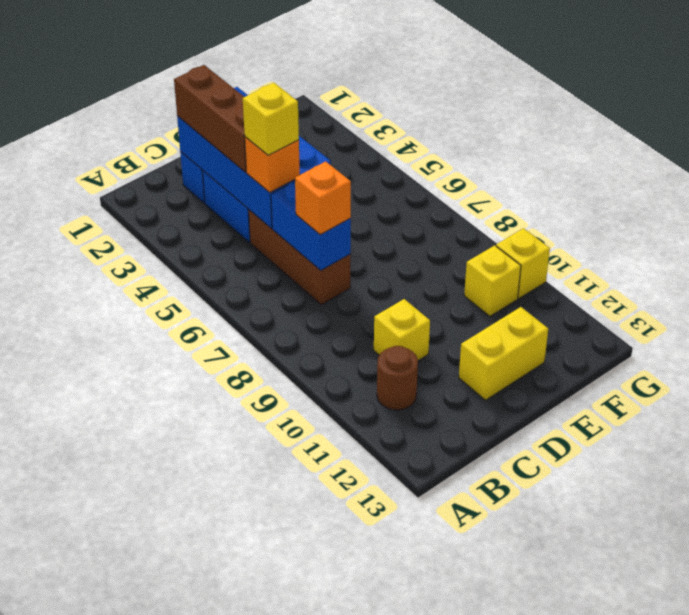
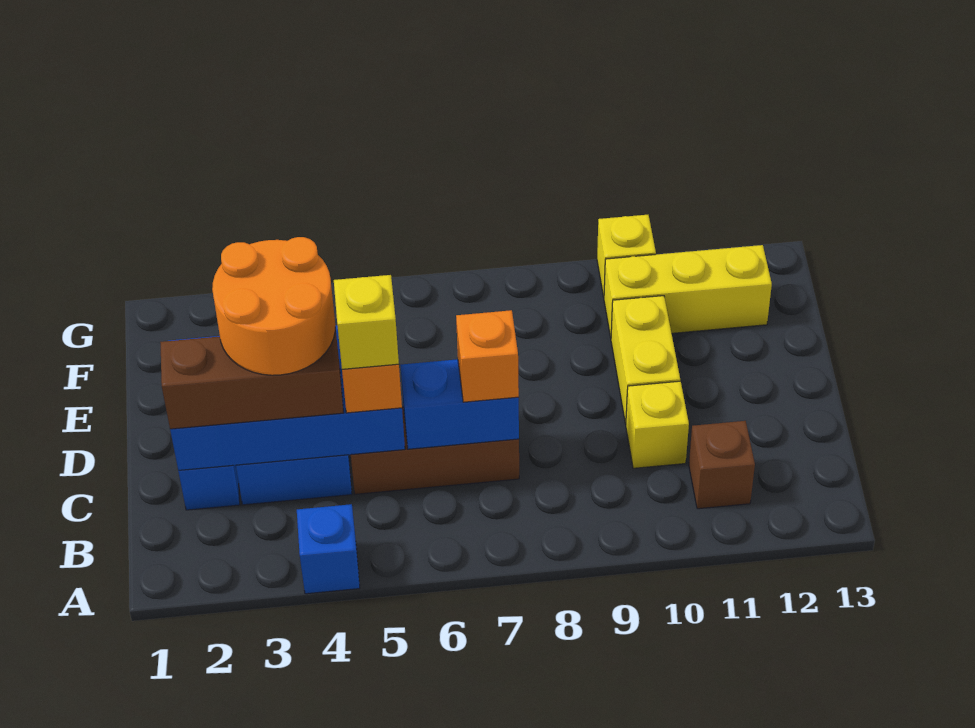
none -> blue brick A4 level 1
brown round brick B11 level 1 -> brown brick B11 level 1
none -> orange round brick C3:D4 level 4
yellow brick D12:E12 level 1 -> yellow brick D10:E10 level 1
yellow brick F10 level 1 -> yellow brick F10:F12 level 1

